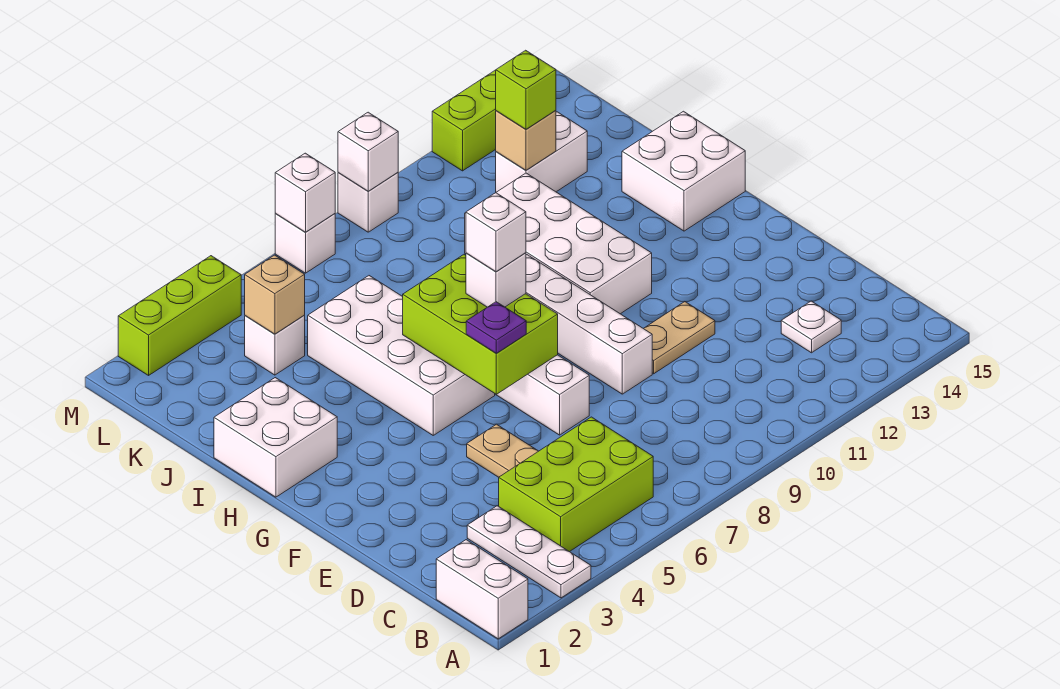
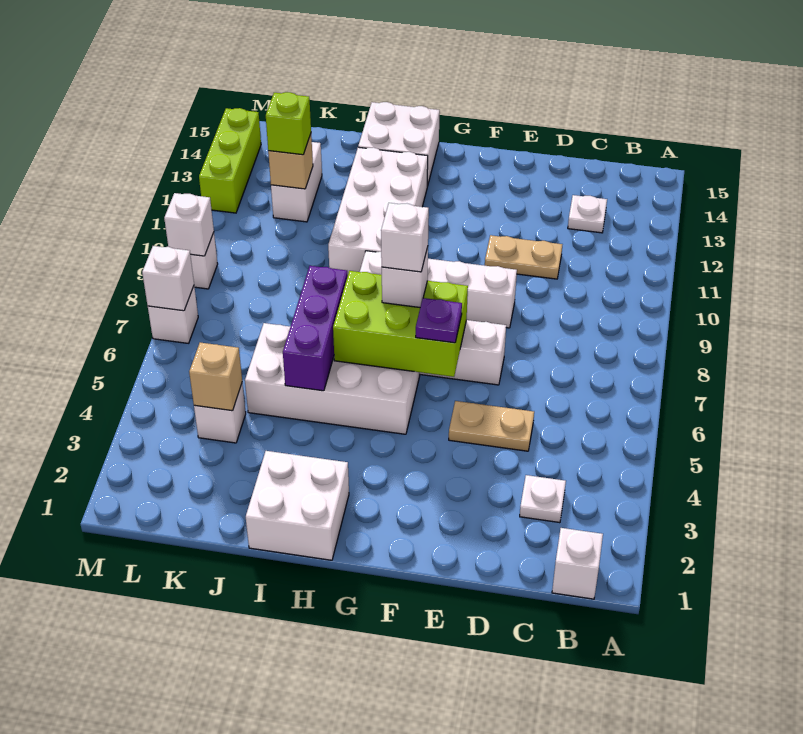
white brick A1:B1 level 1 -> white brick B1 level 1
white plate A3:C3 level 1 -> white plate C3 level 1
lime brick B4:C6 level 1 -> none
tan plate E10:E11 level 1 -> tan plate D11:E11 level 1
white brick G10:J11 level 1 -> white brick H10:I13 level 1
none -> purple brick I5:I7 level 2
lime brick M2:M4 level 1 -> none

